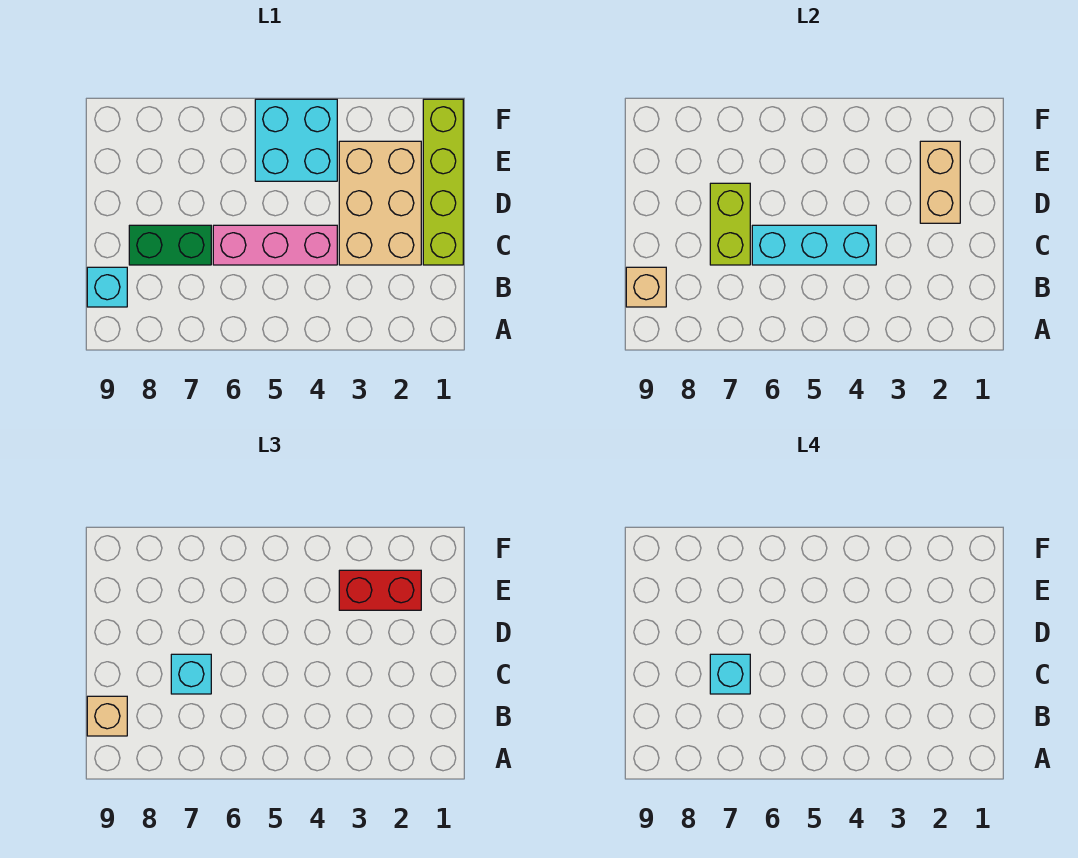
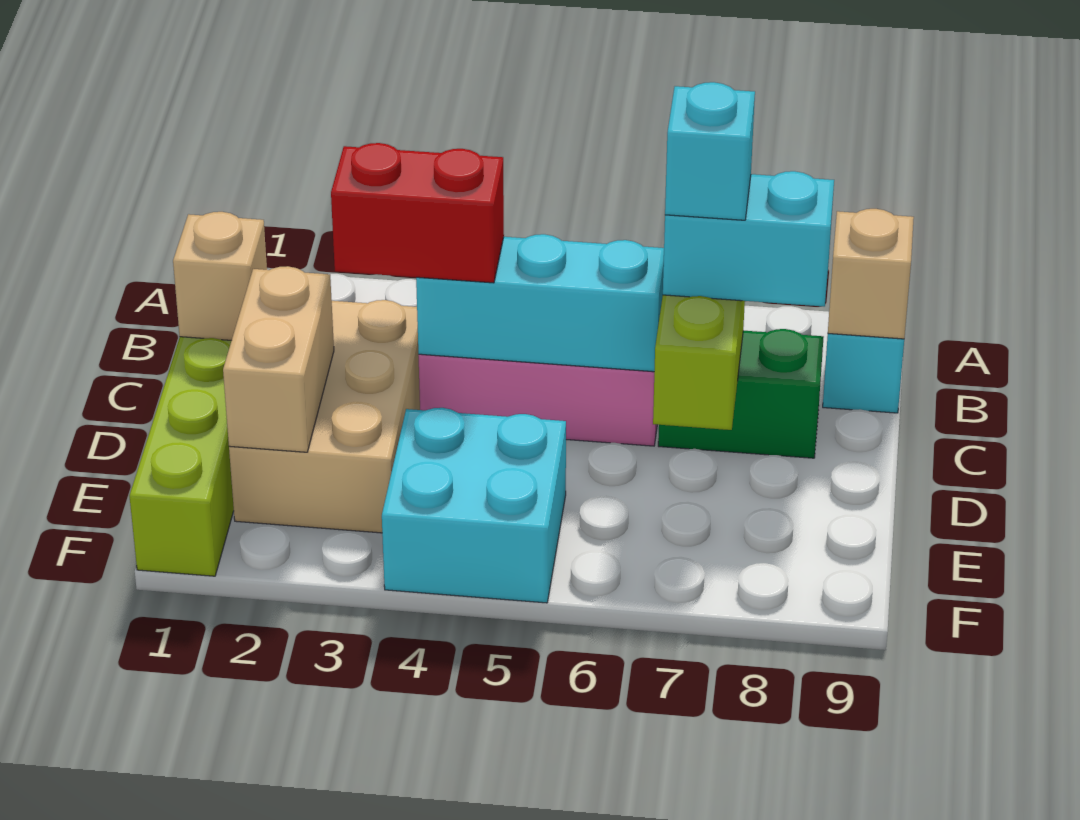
tan brick B9 level 3 -> tan brick C1 level 2
cyan brick C7 level 3 -> cyan brick C7:C8 level 3
red brick E2:E3 level 3 -> red brick C3:C4 level 3

